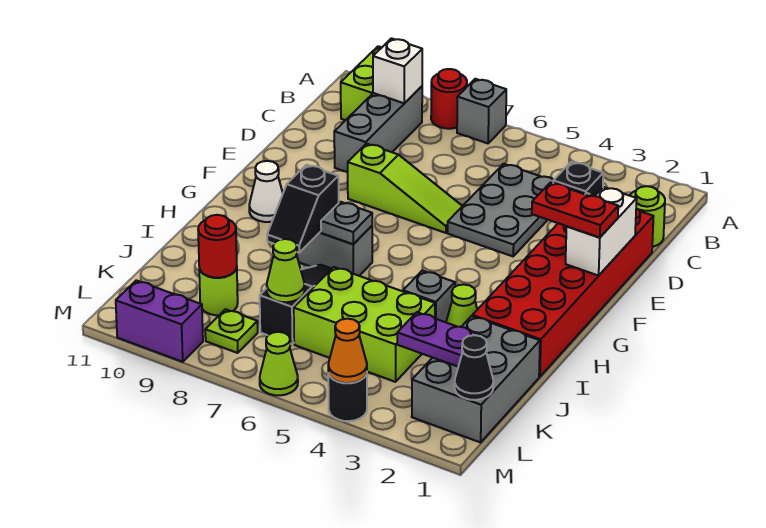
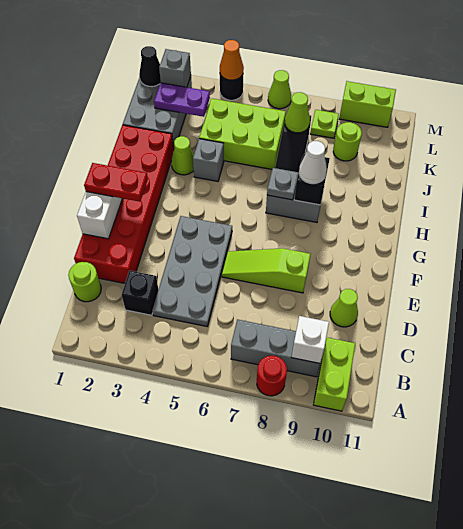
grey brick A7 level 1 -> grey brick L2 level 2
grey brick B9:D9 level 1 -> grey brick B7:B9 level 1
grey plate C4:E5 level 1 -> grey plate C4:F5 level 1
none -> lime cone D10 level 1
white cone G10 level 1 -> white cone H8 level 3
red round brick K9 level 2 -> none
purple brick M9:M10 level 1 -> lime brick M9:M10 level 1

